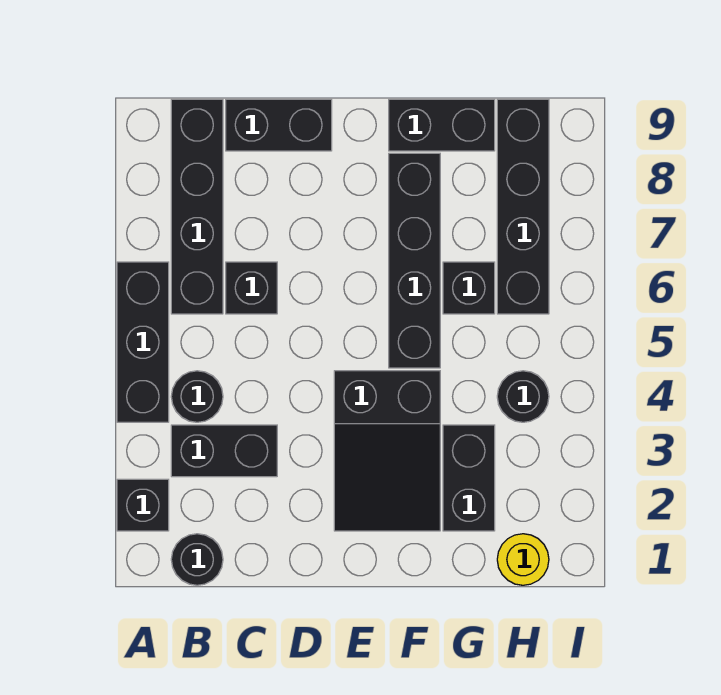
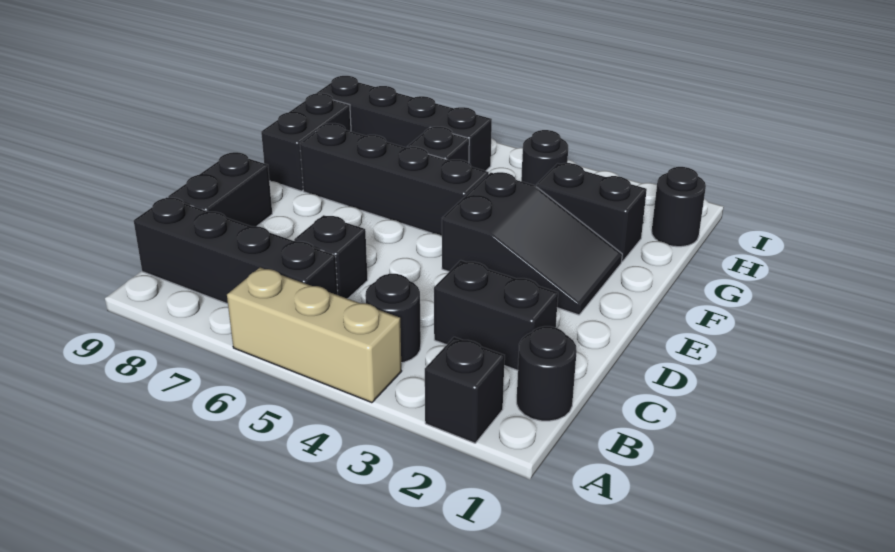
black brick A4:A6 level 1 -> tan brick A4:A6 level 1
black brick B3:C3 level 1 -> black brick C2:C3 level 1
yellow round brick H1 level 1 -> black round brick H1 level 1

